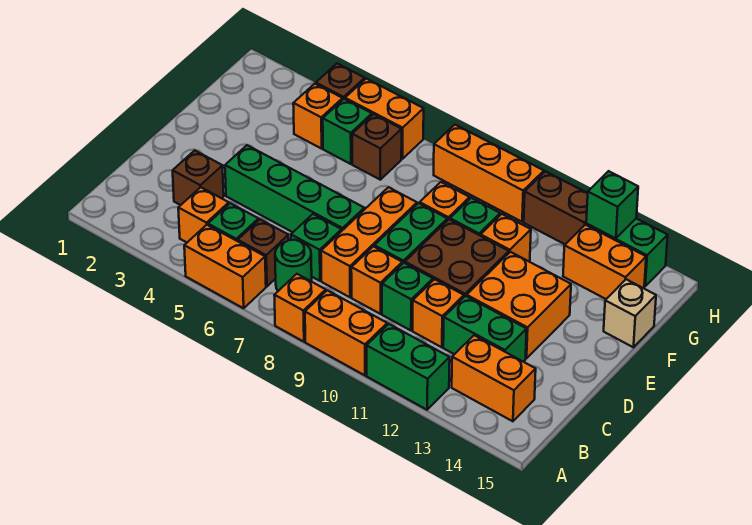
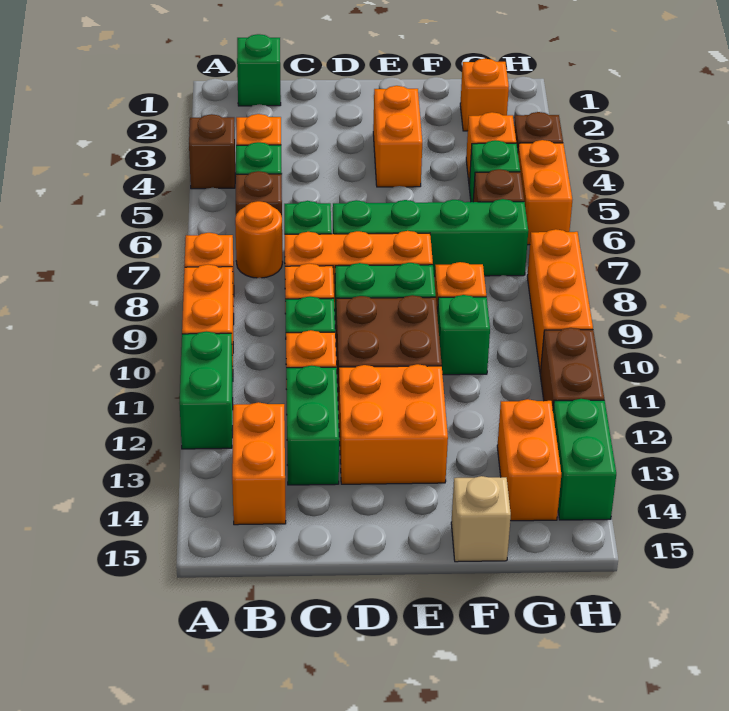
orange brick A5:A6 level 1 -> orange brick E3:E4 level 1
green round brick B7 level 1 -> orange round brick B7 level 1
brown brick C3 level 1 -> brown brick A4 level 1
green brick D4:D7 level 1 -> green brick D7:G7 level 1
orange brick F11 level 1 -> orange brick G2 level 1
green brick H13 level 2 -> green brick B1 level 1

